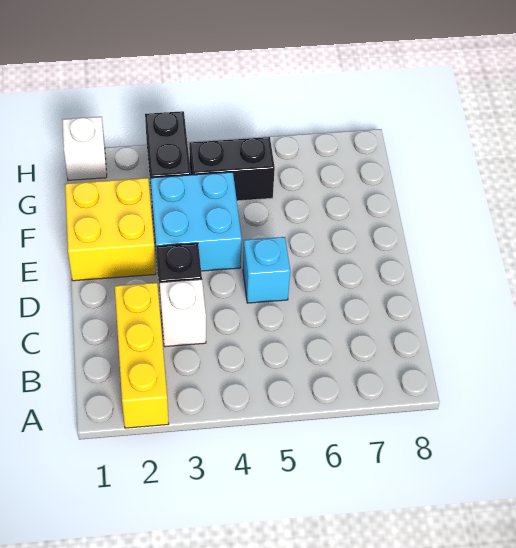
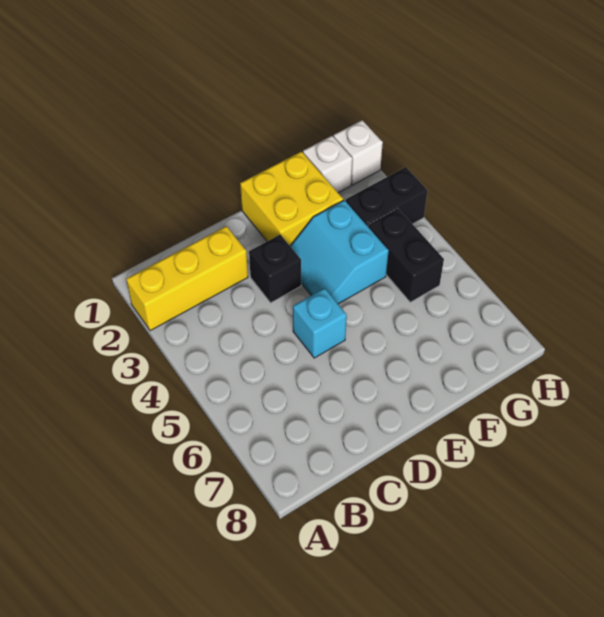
white brick C3 level 1 -> white brick G1 level 1
cyan brick E3:F4 level 1 -> cyan slope E3:F4 level 1 top F

